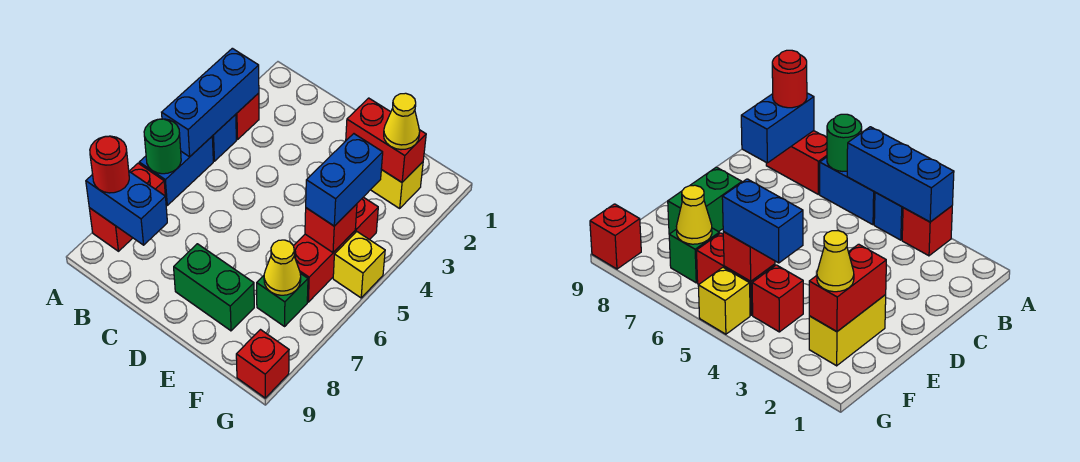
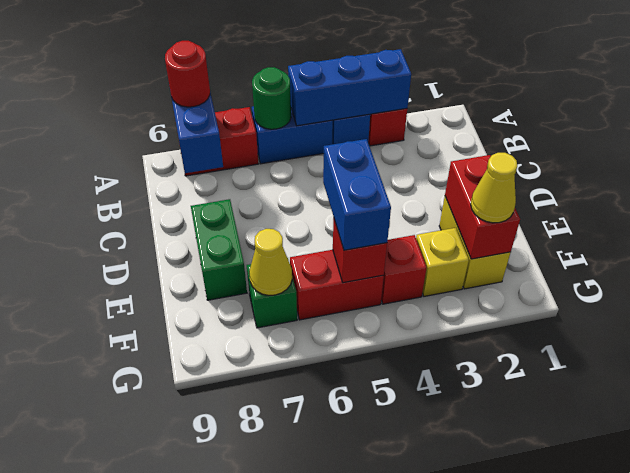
blue brick F4:F5 level 3 -> blue brick E5:F5 level 3
yellow brick G5 level 1 -> yellow brick F3 level 1
red brick G9 level 1 -> none

